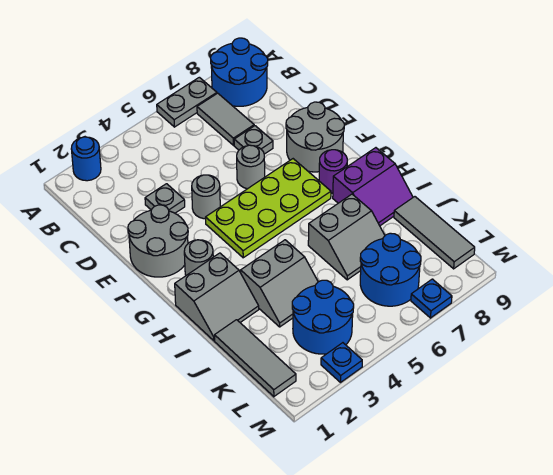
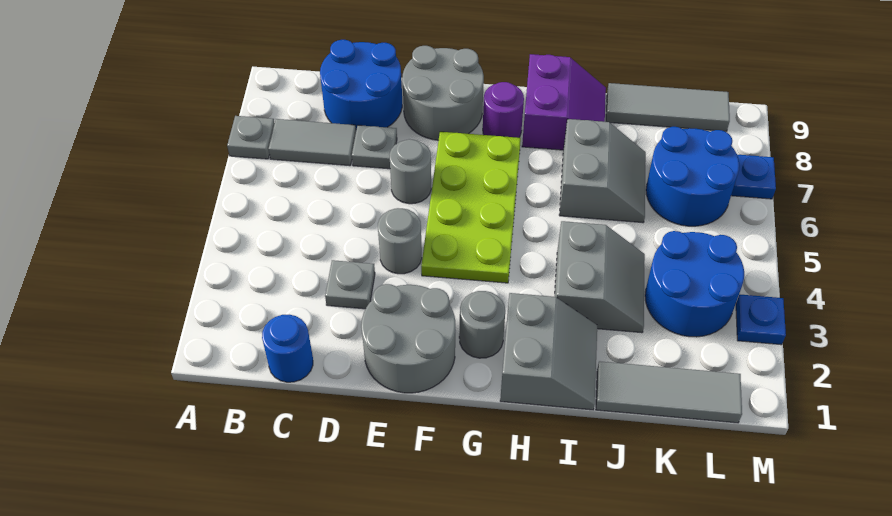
blue round brick A2 level 1 -> blue round brick C1 level 1
grey plate A6:A7 level 1 -> grey plate A7 level 1
blue round brick A8:B9 level 1 -> blue round brick C8:D9 level 1

